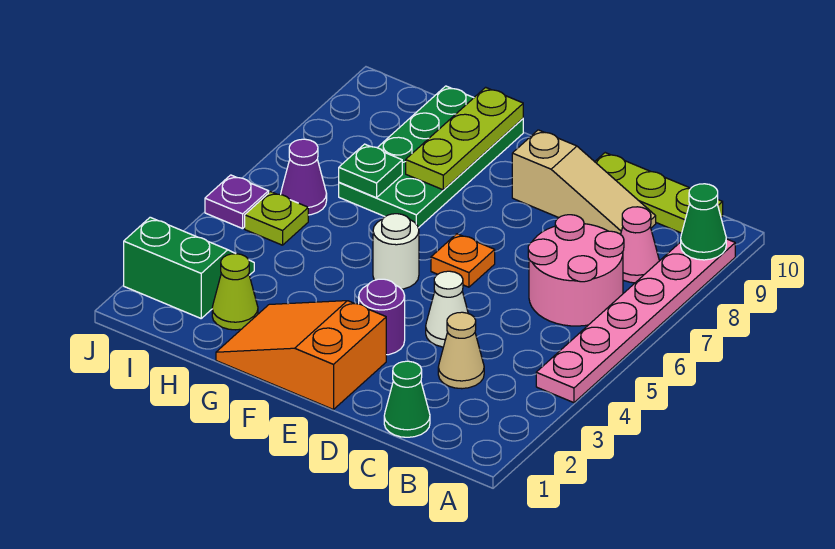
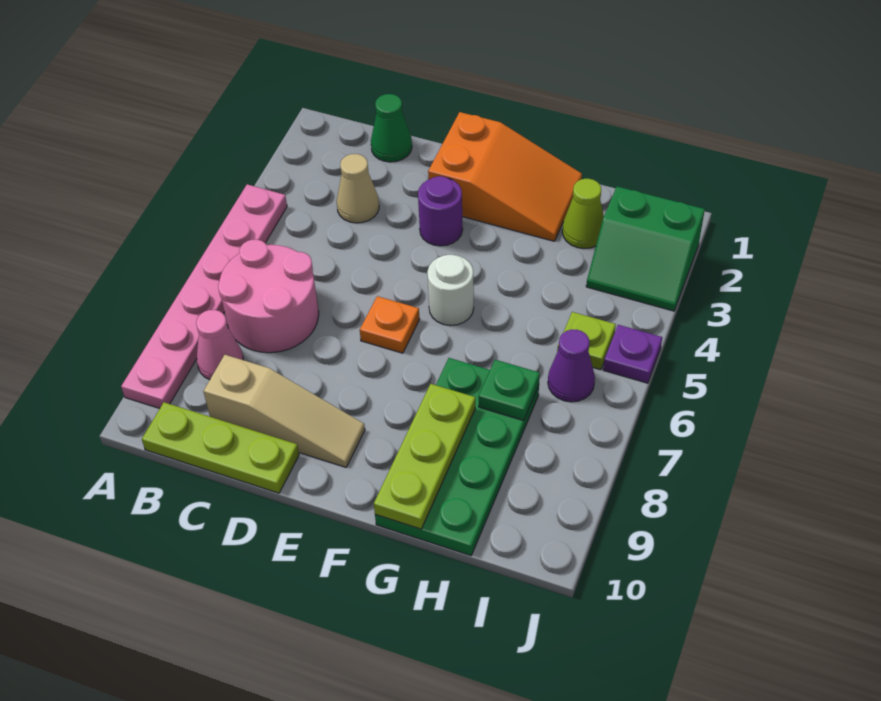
green cone A9 level 2 -> none
tan slope C9:E9 level 1 top E -> tan slope C9:E9 level 1 top C
white cone D4 level 1 -> none

